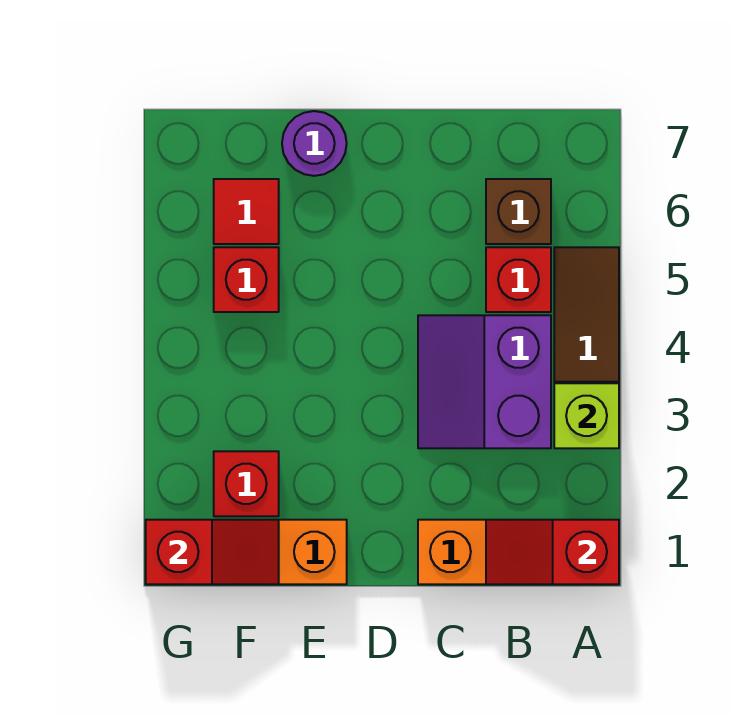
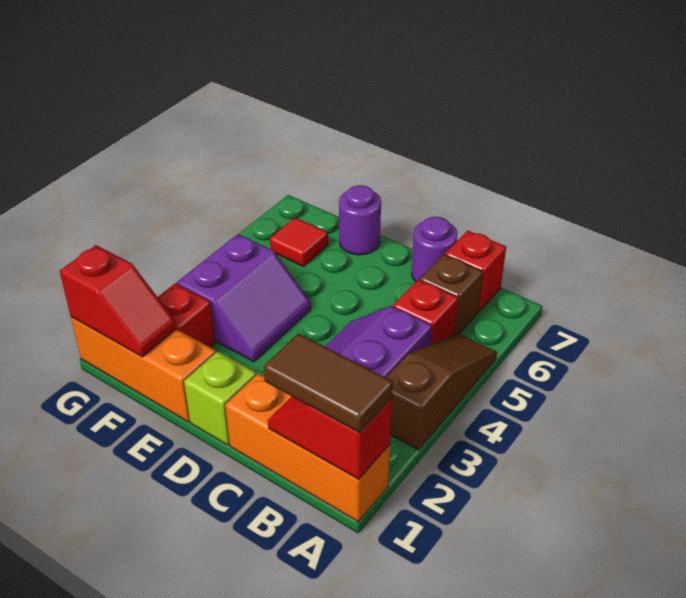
none -> brown tile A1:B1 level 3
lime brick A3 level 2 -> lime brick D1 level 1
none -> purple round brick C7 level 1
none -> purple slope E3:F4 level 1 top F
red brick F5 level 1 -> red brick B7 level 1

